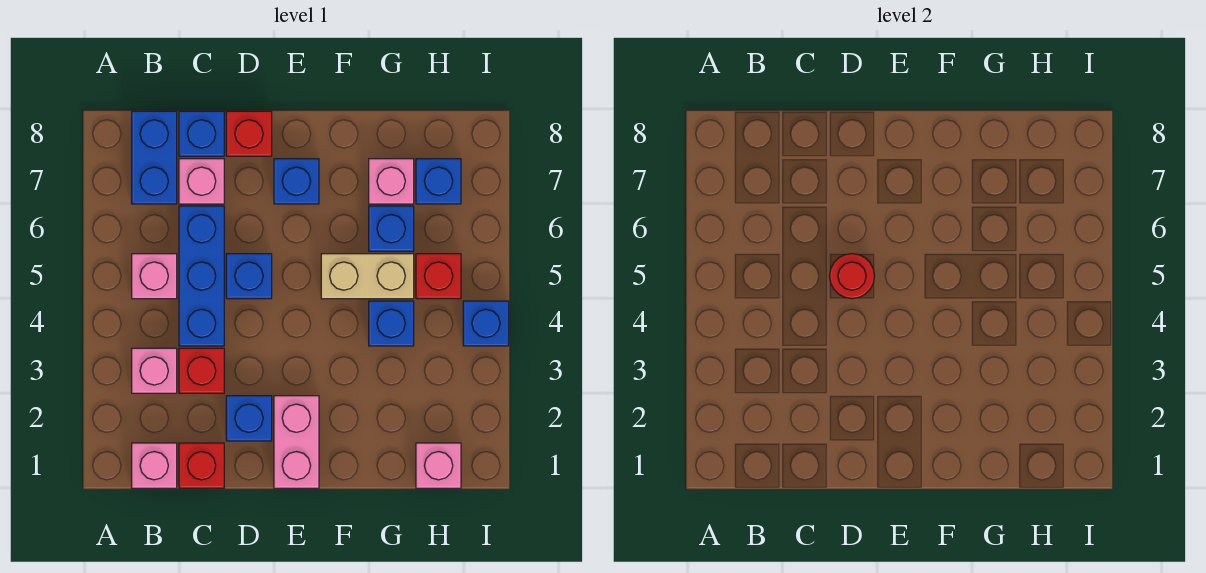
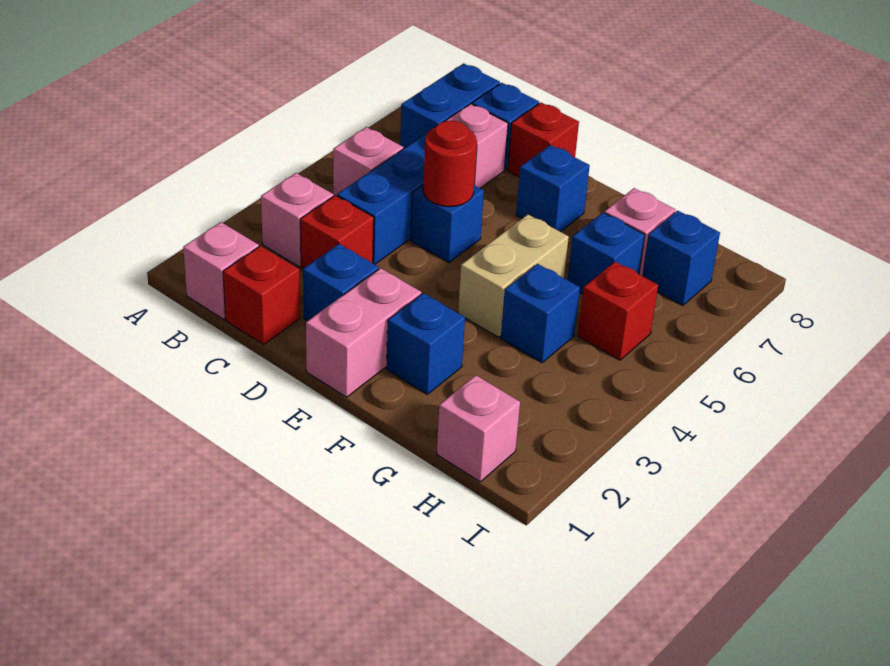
tan brick F5:G5 level 1 -> tan brick F4:F5 level 1
blue brick I4 level 1 -> blue brick F2 level 1

